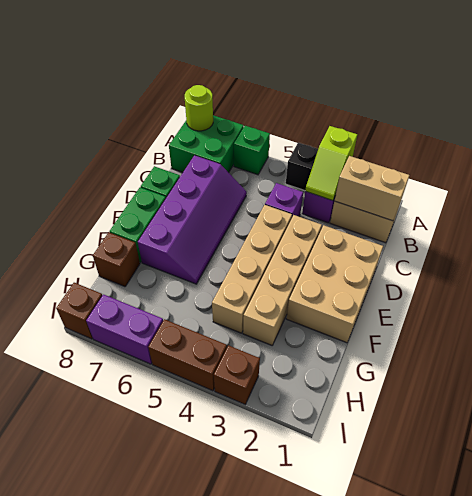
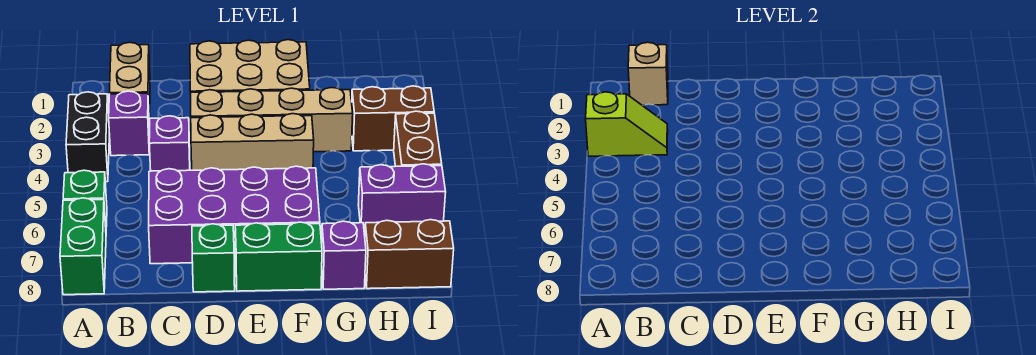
green brick A7:B8 level 1 -> green brick A7:A8 level 1
lime round brick A8 level 2 -> none
tan brick B1:B2 level 2 -> tan brick B1 level 2
purple slope C6:F7 level 1 top 7 -> purple brick C6:F7 level 1
tan brick D4:G4 level 1 -> tan brick D4:F4 level 1
brown brick G8 level 1 -> purple brick G8 level 1
brown brick I3 level 1 -> brown brick H3:I3 level 1
purple brick I6:I7 level 1 -> purple brick H6:I6 level 1
brown brick I8 level 1 -> brown brick H8:I8 level 1

